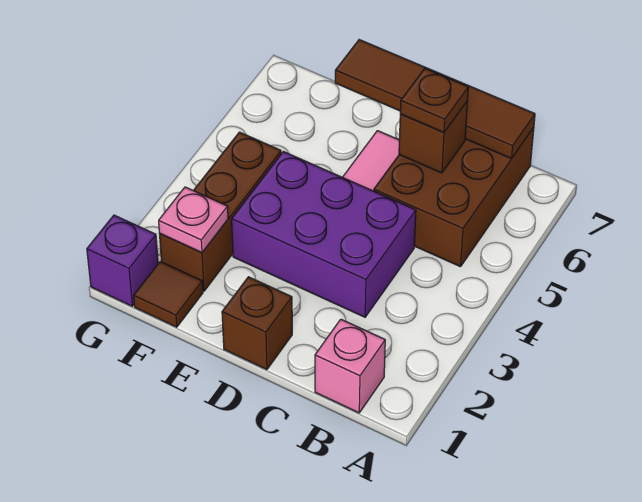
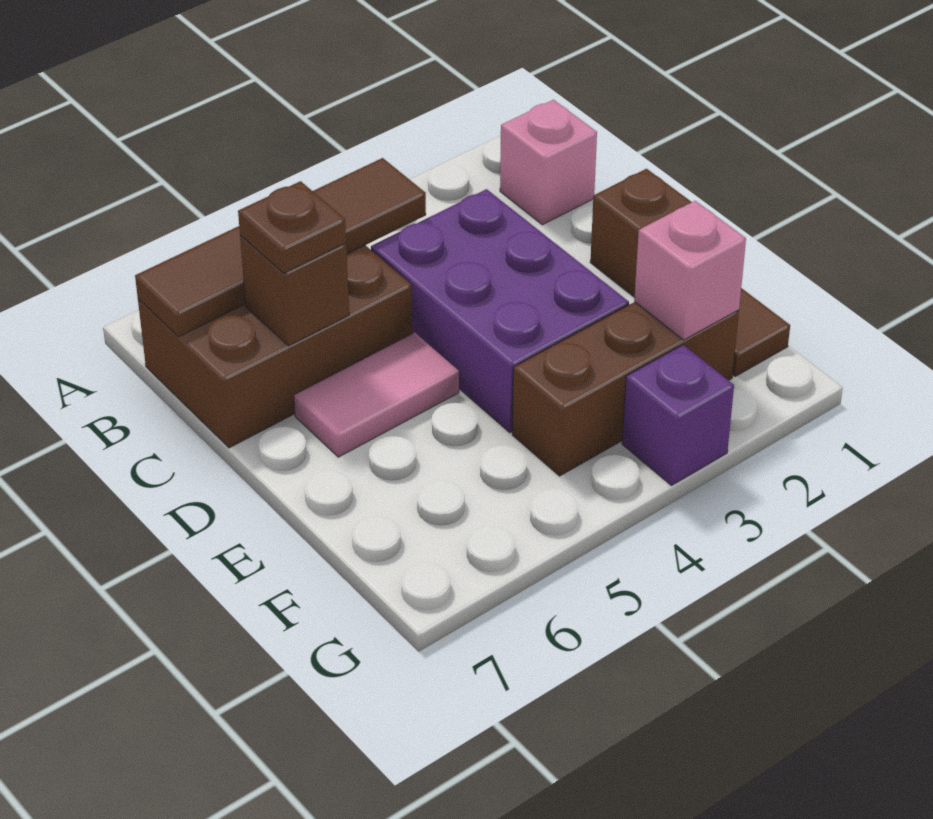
brown tile B7:E7 level 2 -> brown tile B4:B7 level 2
pink plate F2 level 2 -> pink brick F2 level 2
purple brick G1 level 1 -> purple brick G3 level 1

